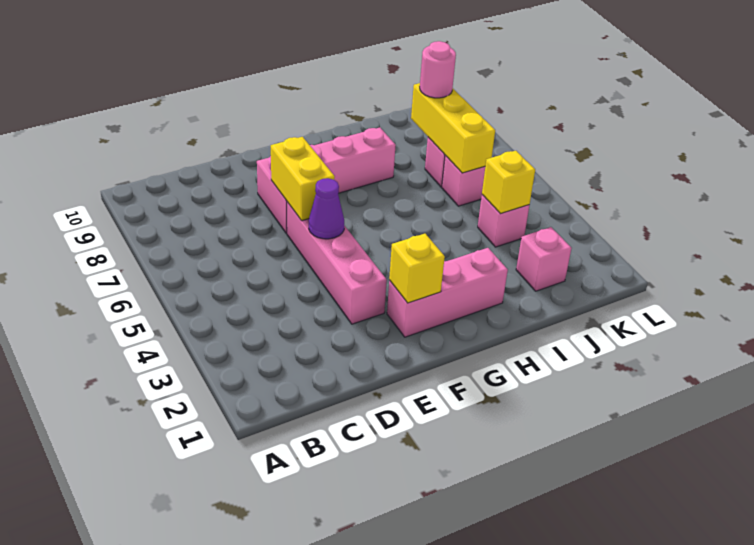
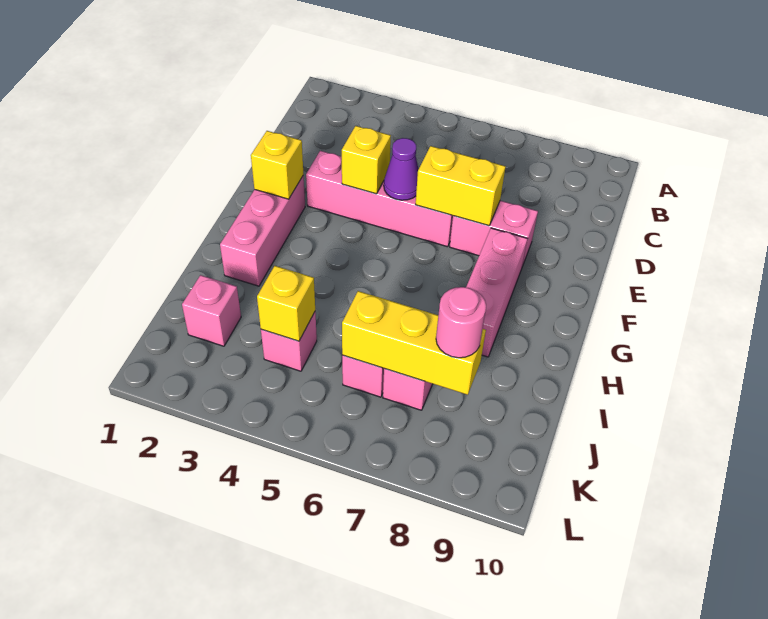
none -> yellow brick E4 level 2

